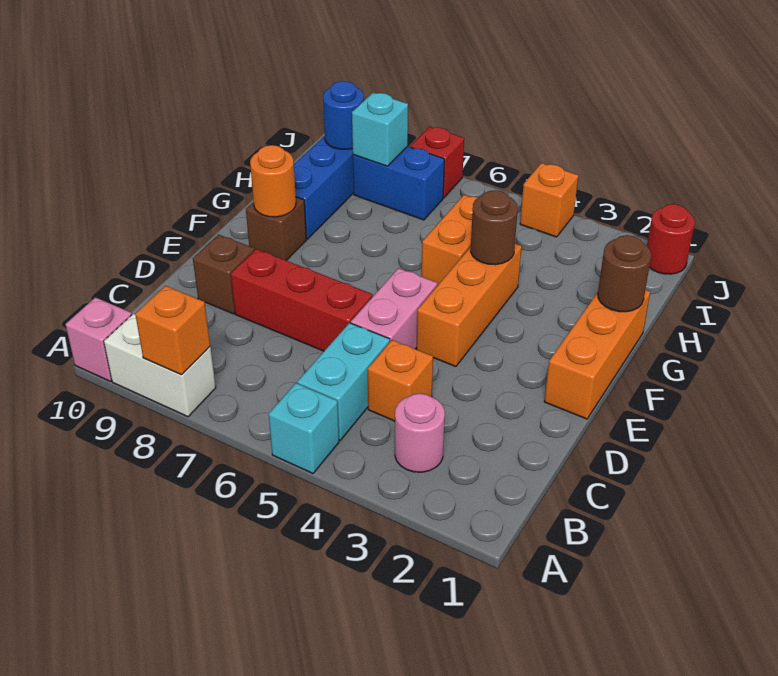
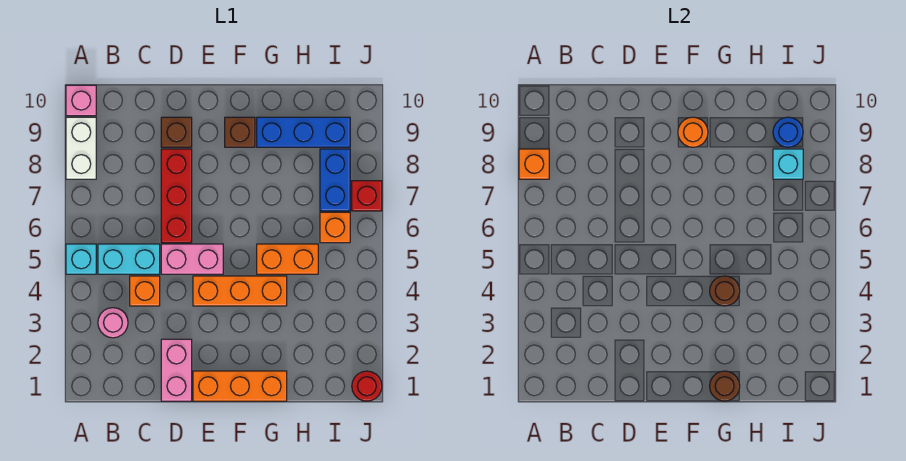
none -> pink brick D1:D2 level 1
orange brick J4 level 1 -> orange brick I6 level 1

